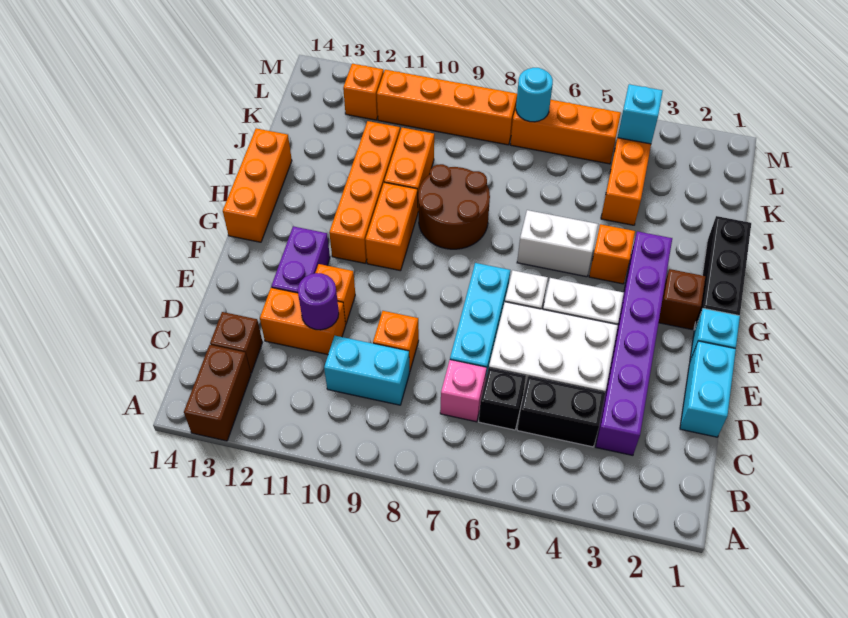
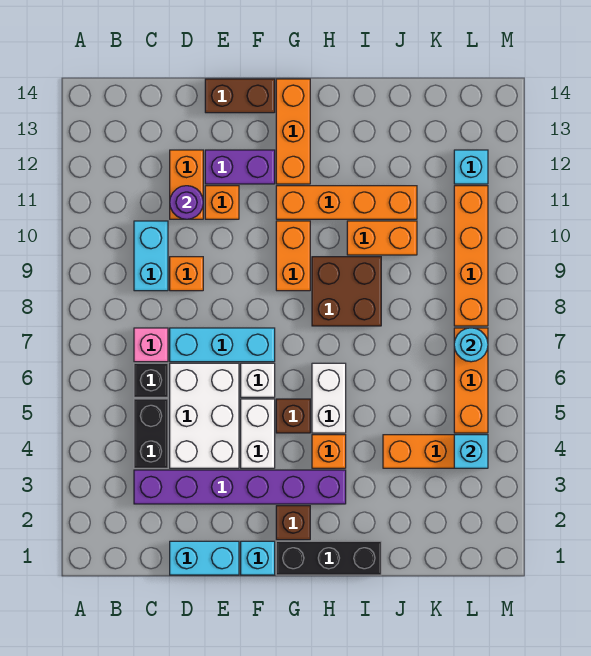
brown brick A13:B13 level 1 -> brown brick E14:F14 level 1
brown brick C13 level 1 -> brown brick G5 level 1
orange brick G10:H10 level 1 -> orange brick G9:G10 level 1
orange brick G14:I14 level 1 -> orange brick G12:G14 level 1
brown round brick H8:I9 level 1 -> brown brick H8:I9 level 1
orange brick L12 level 1 -> cyan brick L12 level 1

